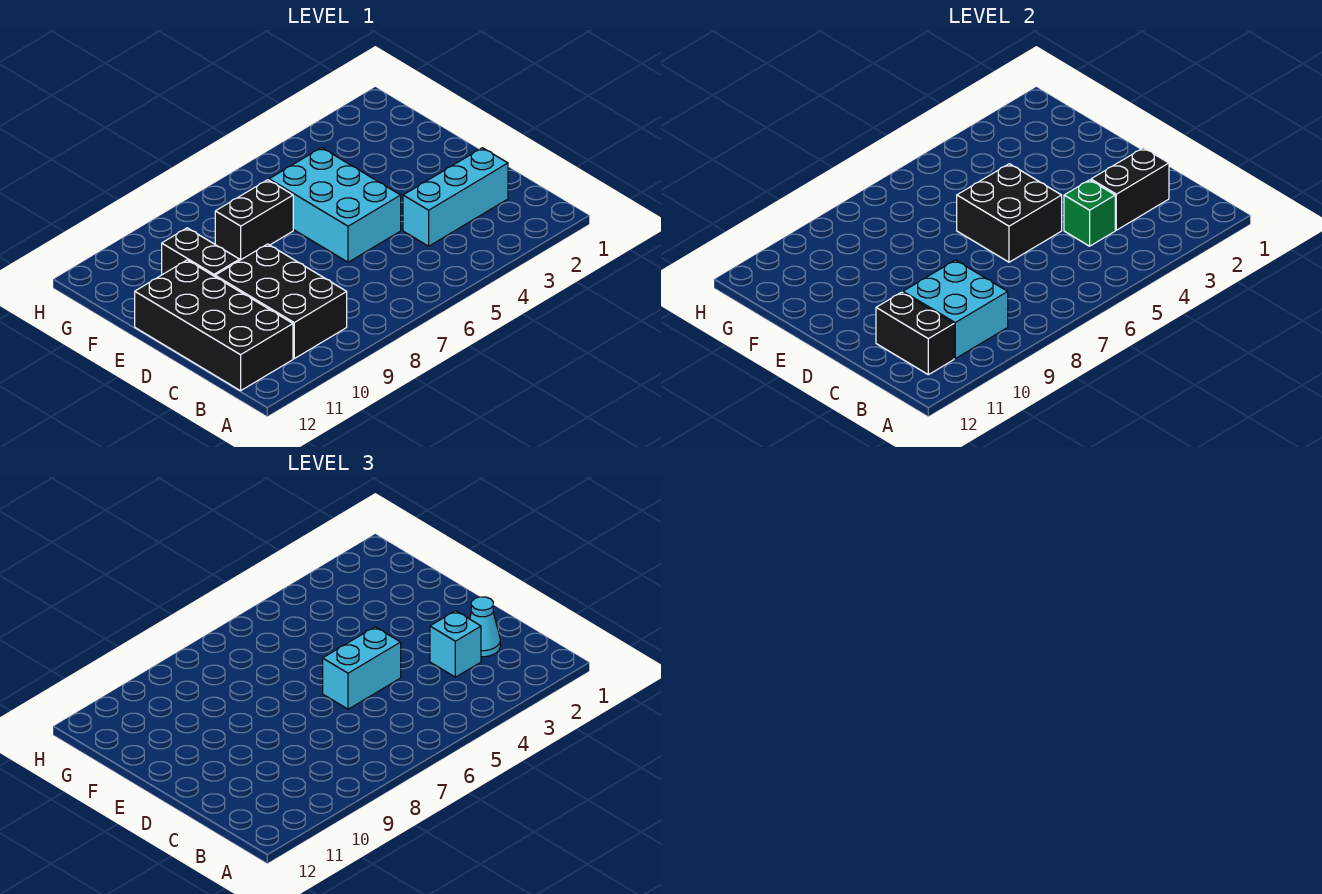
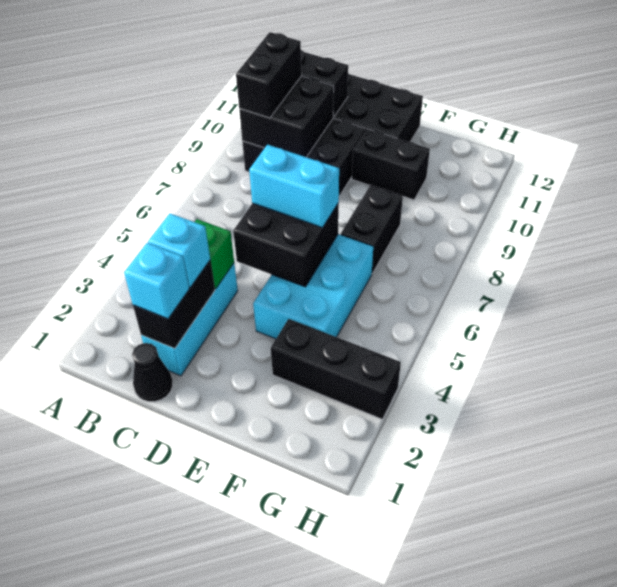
cyan brick B9:C10 level 2 -> black brick B9:C10 level 2
none -> black brick B9:B10 level 3
none -> black cone C1 level 1
cyan cone C2 level 3 -> cyan brick C2 level 3
cyan brick D5:F6 level 1 -> cyan brick E4:F6 level 1
cyan brick D5:D6 level 3 -> cyan brick D6:E6 level 3
none -> black brick F3:H3 level 1

